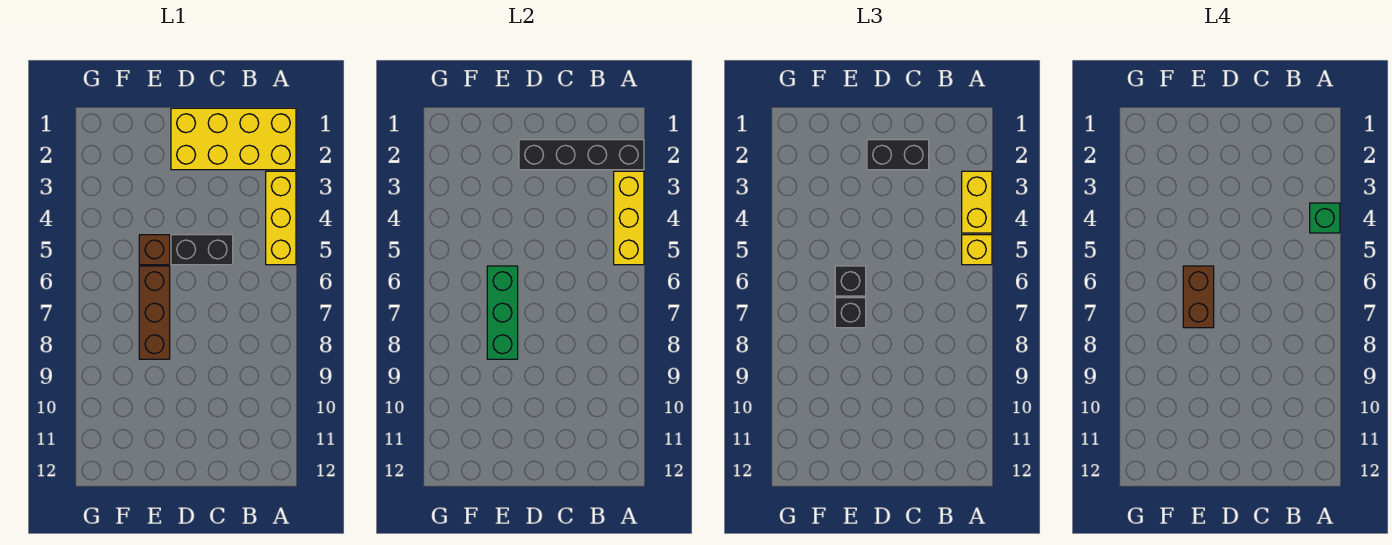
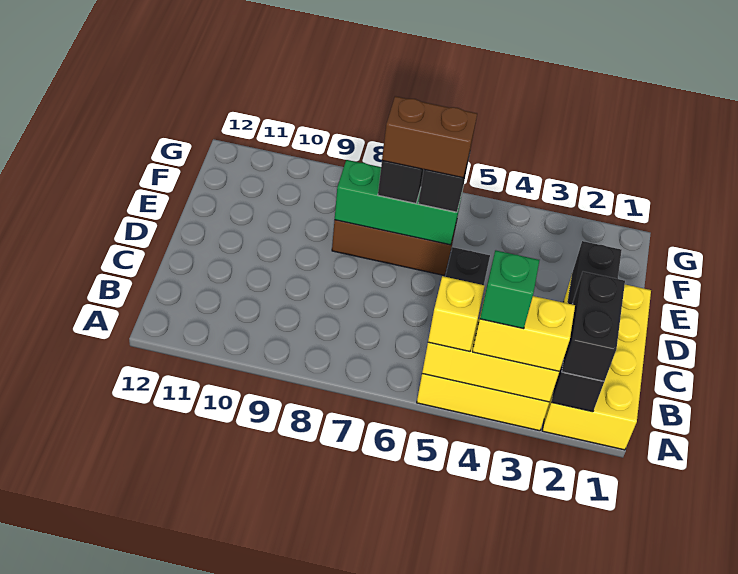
black brick C2:D2 level 3 -> black brick A2:B2 level 3
brown brick E5 level 1 -> none

